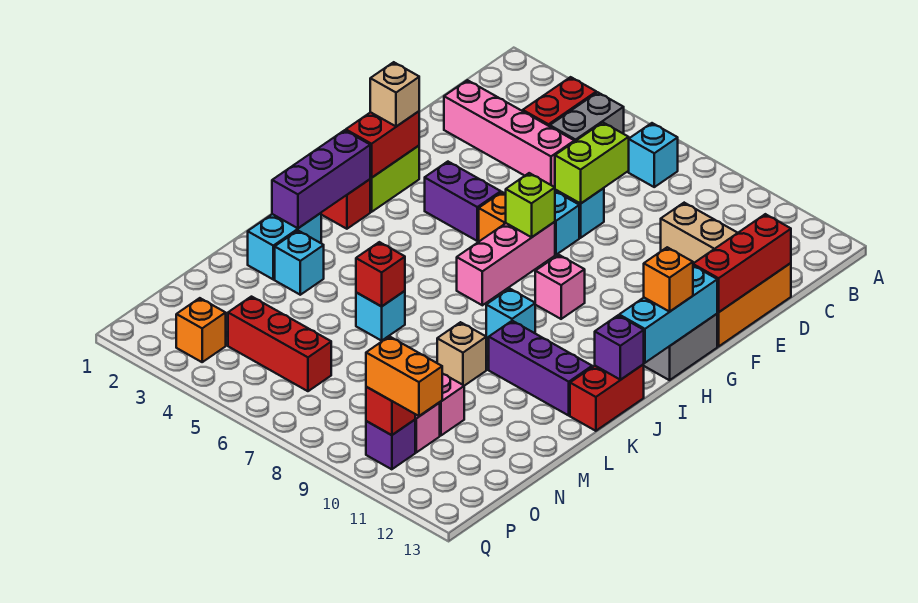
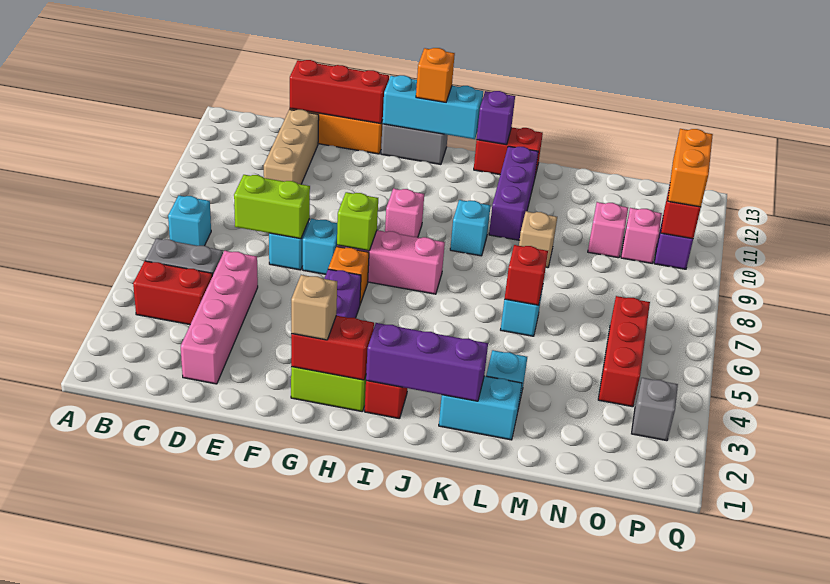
orange brick P3 level 1 -> grey brick P3 level 1

